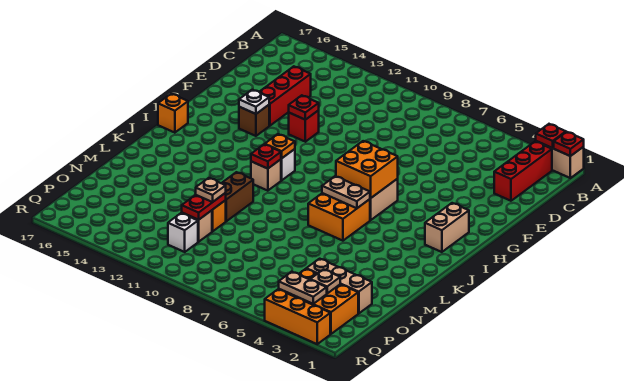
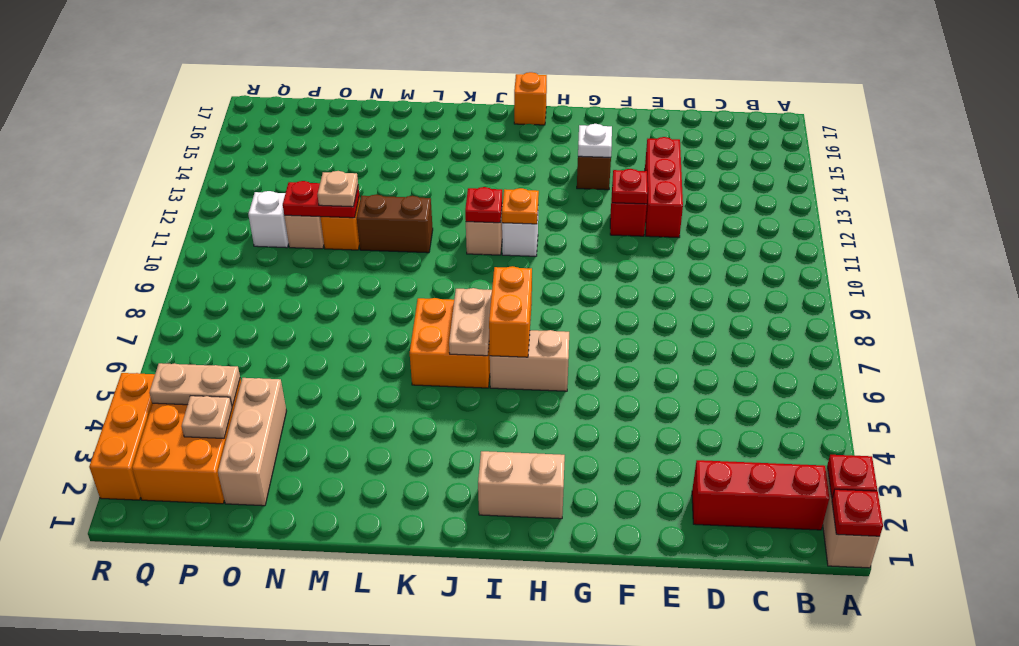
red brick D14:F14 level 1 -> red brick E12:E14 level 1
orange brick H6:I7 level 2 -> orange brick I6:I7 level 2
tan plate Q3:Q4 level 2 -> tan plate P4:Q4 level 2

